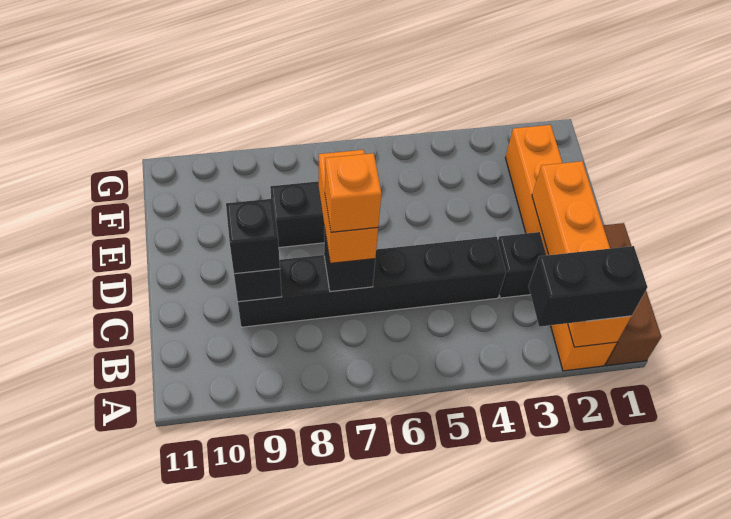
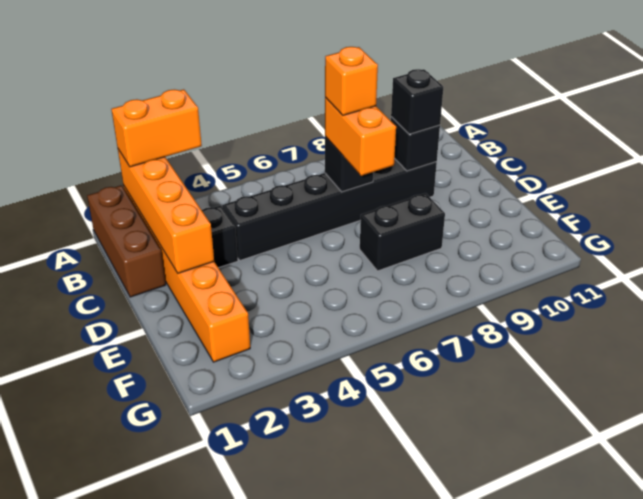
black brick A2:A3 level 3 -> orange brick A2:A3 level 3

